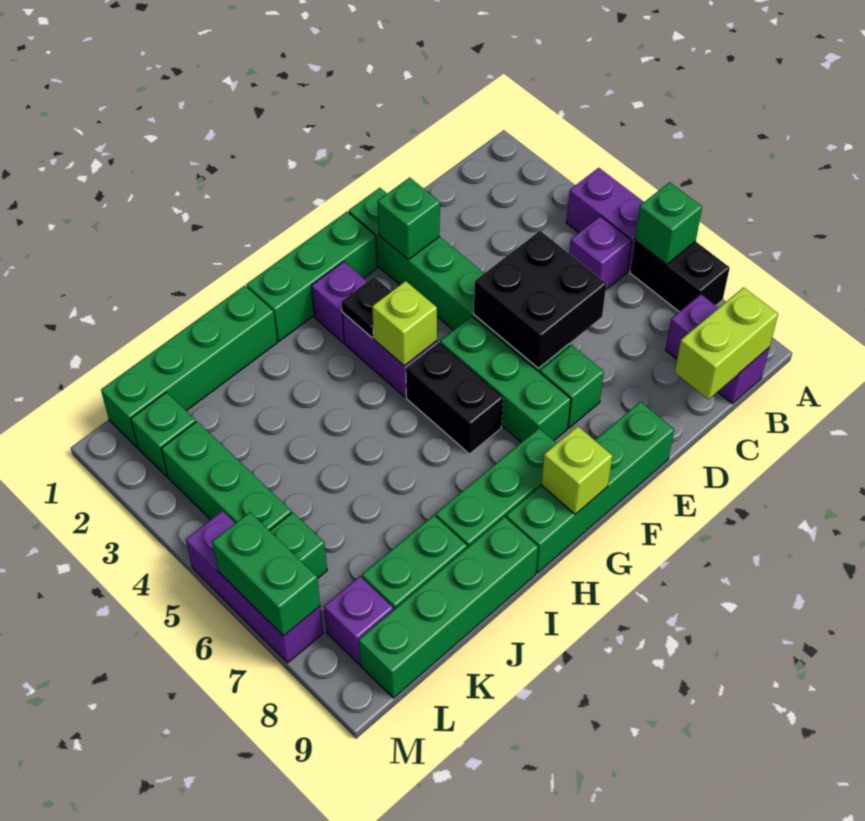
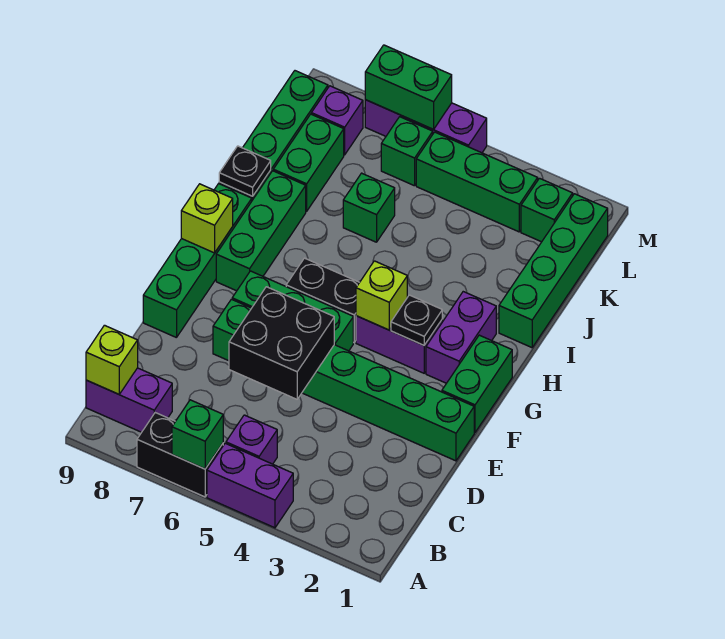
lime brick B9:C9 level 2 -> lime brick B9 level 2
green brick E2 level 2 -> green brick J6 level 1
green brick F1:H1 level 1 -> green brick F1:G1 level 1
purple brick G2 level 1 -> purple brick G2:H2 level 1
none -> black plate I9 level 2

